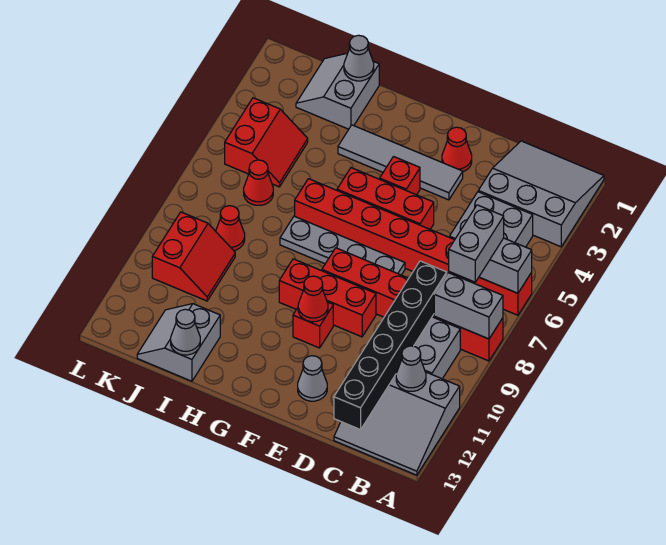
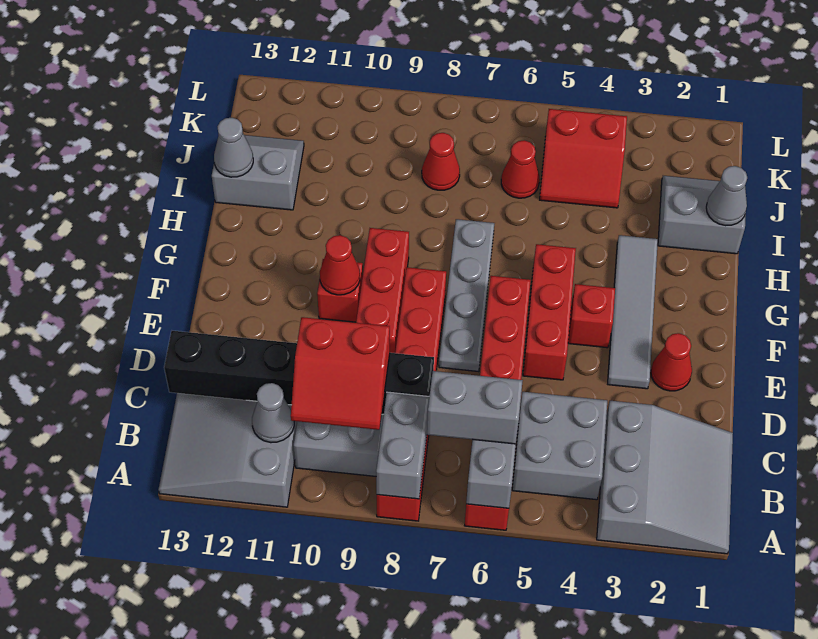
red brick A6:H6 level 1 -> red brick A6:F6 level 1
grey cone E12 level 1 -> none
red slope J9:K10 level 1 top K -> red slope B9:C10 level 3 top C

